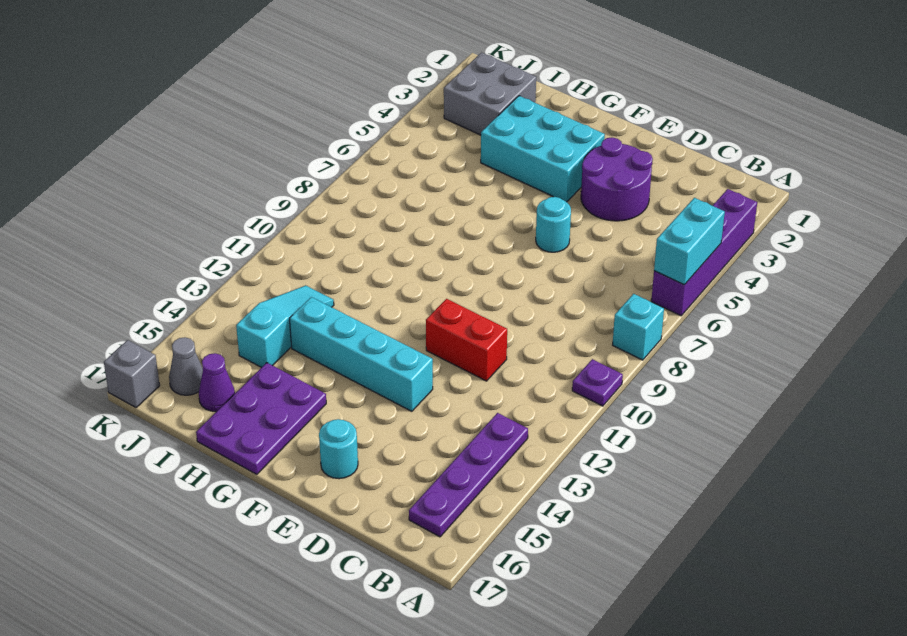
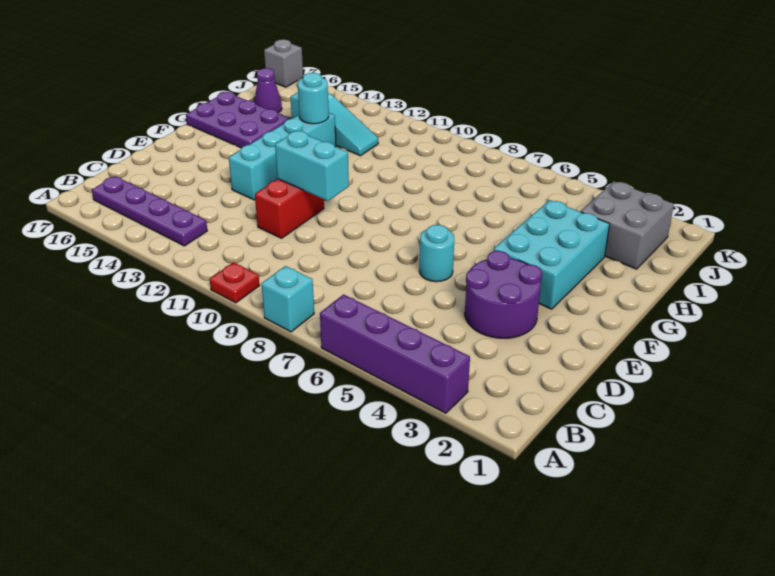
cyan brick A5:A6 level 2 -> cyan brick E10:E11 level 2
purple plate A10 level 1 -> red plate A10 level 1
cyan round brick E16 level 1 -> cyan round brick H13 level 2
grey cone J16 level 1 -> none

